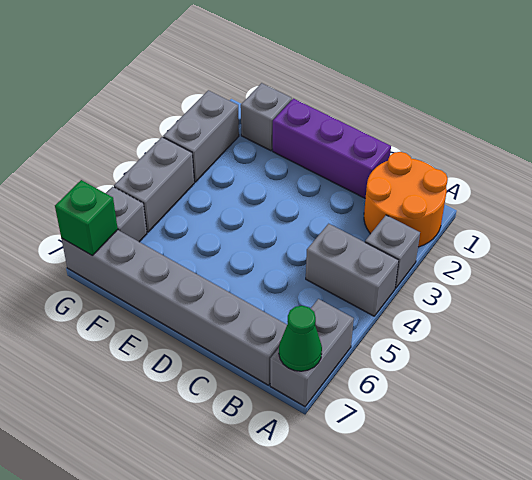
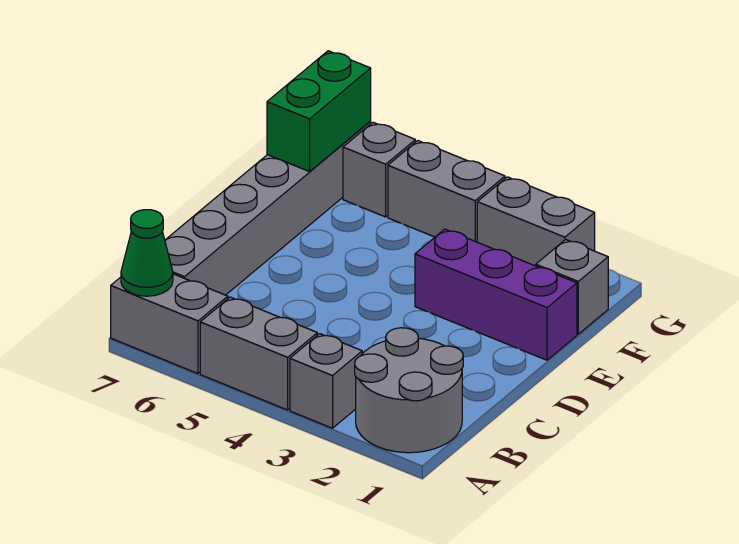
orange round brick A1:B2 level 1 -> grey round brick A1:B2 level 1
grey brick A4:B4 level 1 -> grey brick A4:A5 level 1
purple brick C1:E1 level 1 -> purple brick E1:E3 level 1
green brick G7 level 2 -> green brick F7:G7 level 2

